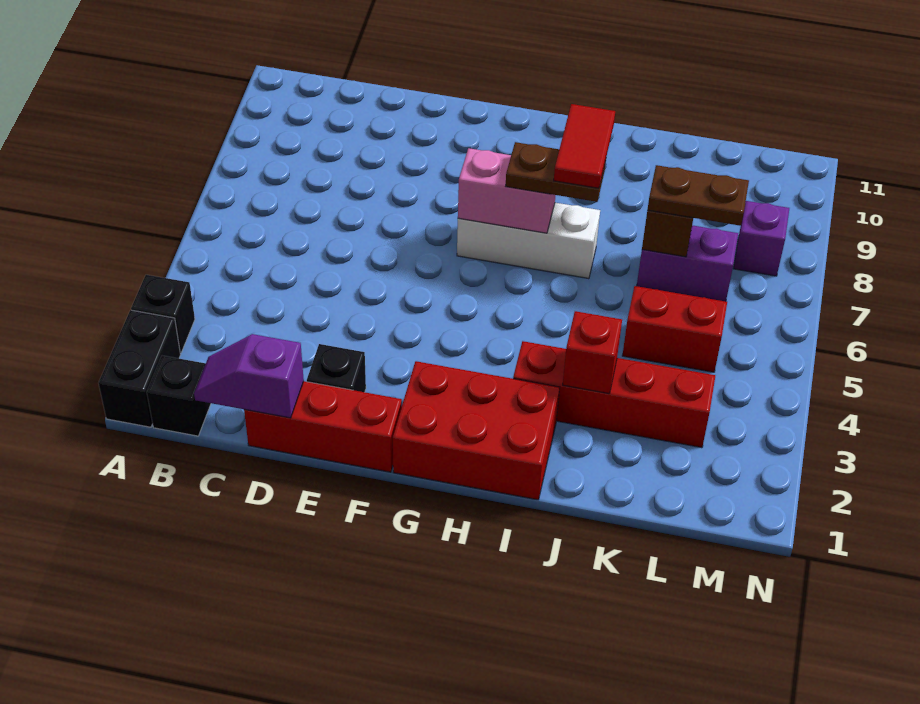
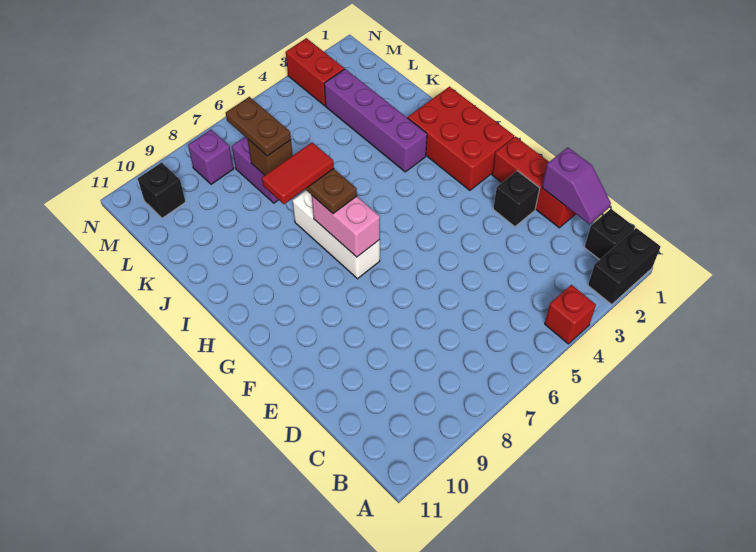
black brick A3 level 1 -> black brick M10 level 1
red brick I3:L3 level 1 -> purple brick I3:L3 level 1
red brick J3 level 2 -> red brick A4 level 1
red brick K5:L5 level 1 -> red brick M3:N3 level 1

